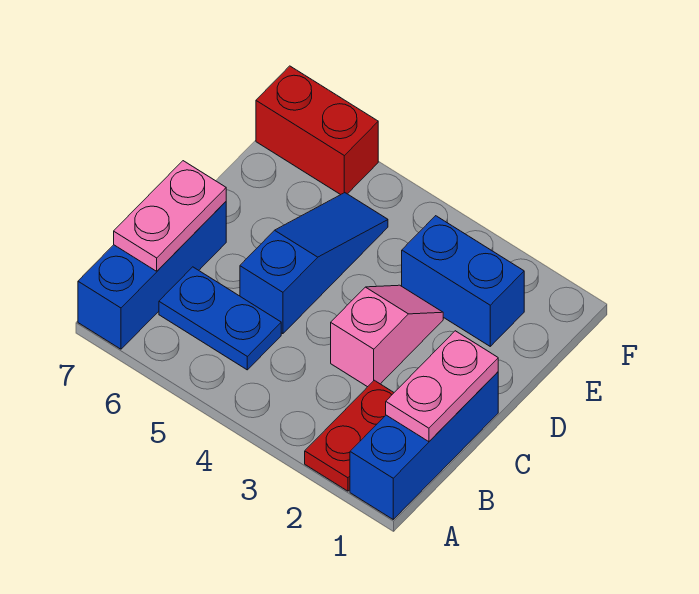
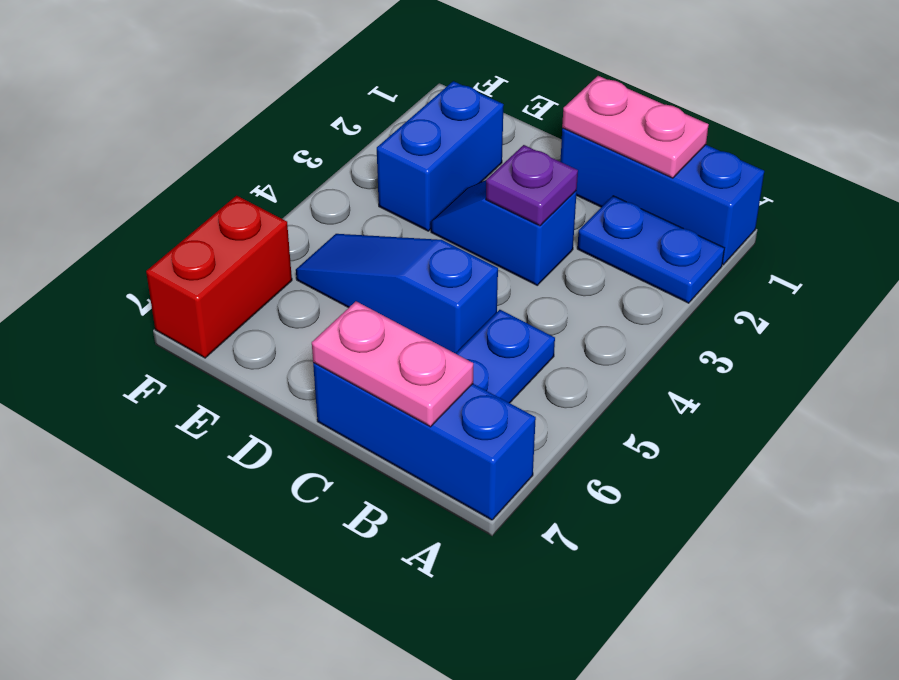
red plate A2:B2 level 1 -> blue plate A2:B2 level 1
pink slope C3:D3 level 1 top C -> blue slope C3:D3 level 1 top C
none -> purple plate C3 level 2

